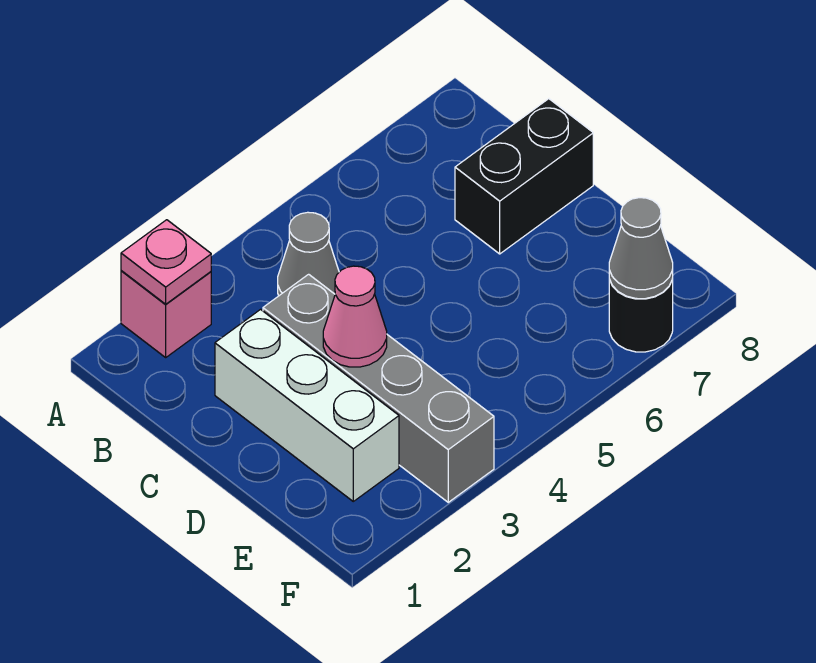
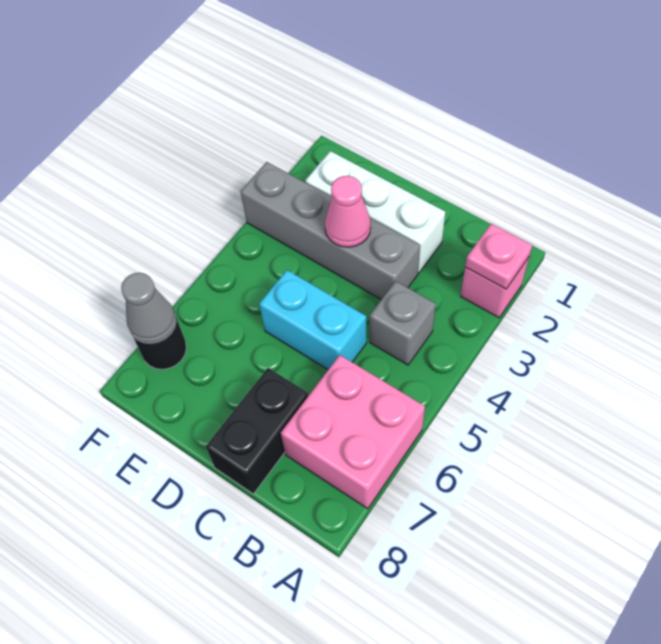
none -> pink brick A6:B7 level 1
grey cone B4 level 1 -> grey brick B4 level 1
none -> cyan brick C5:D5 level 1

